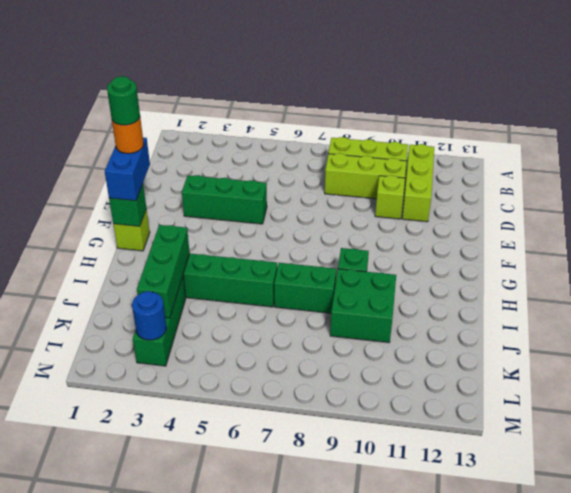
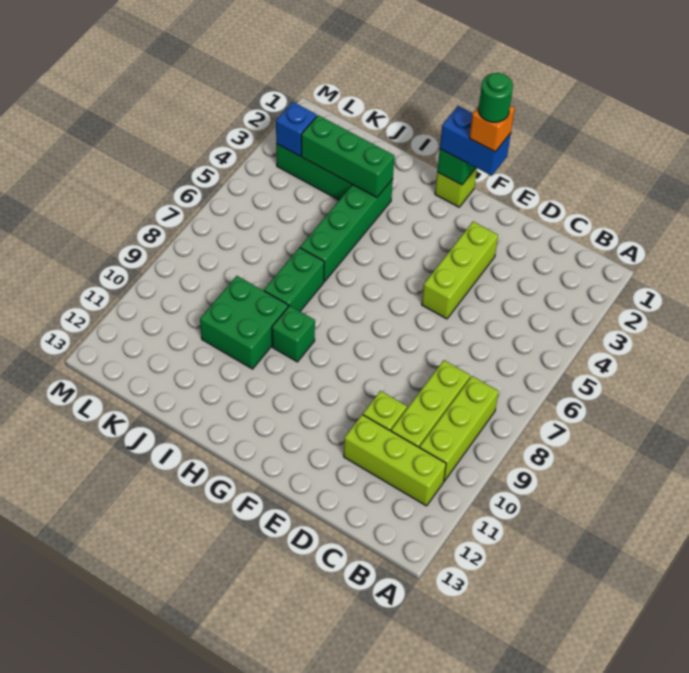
green brick E3:E5 level 1 -> lime brick E3:E5 level 1
orange round brick F1 level 4 -> orange brick F1 level 4
blue round brick L3 level 2 -> blue brick L3 level 2

